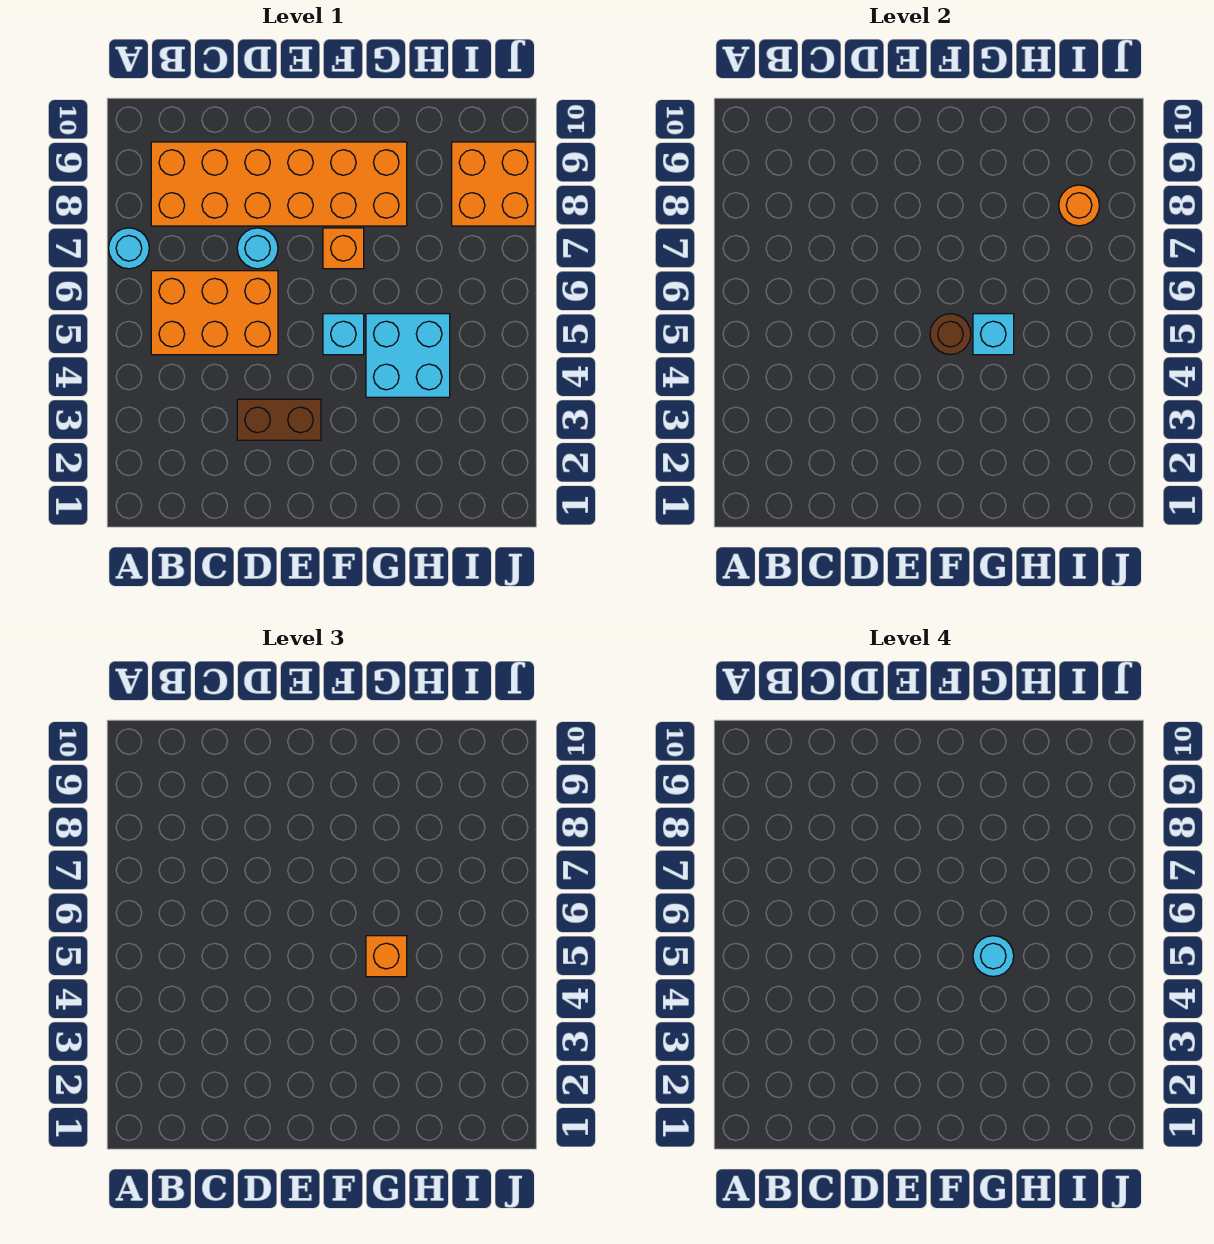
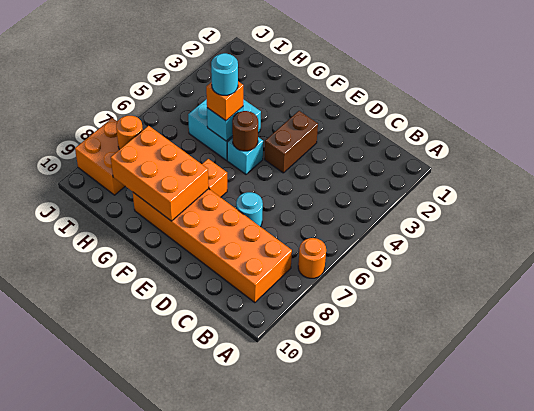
cyan round brick A7 level 1 -> orange round brick A7 level 1
orange brick B5:D6 level 1 -> orange brick F8:H9 level 2
brown brick D3:E3 level 1 -> brown brick E3:E4 level 1

